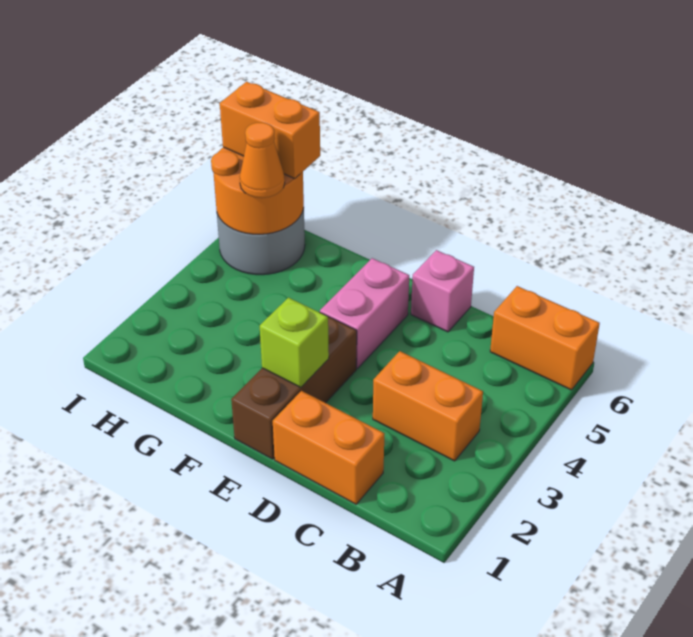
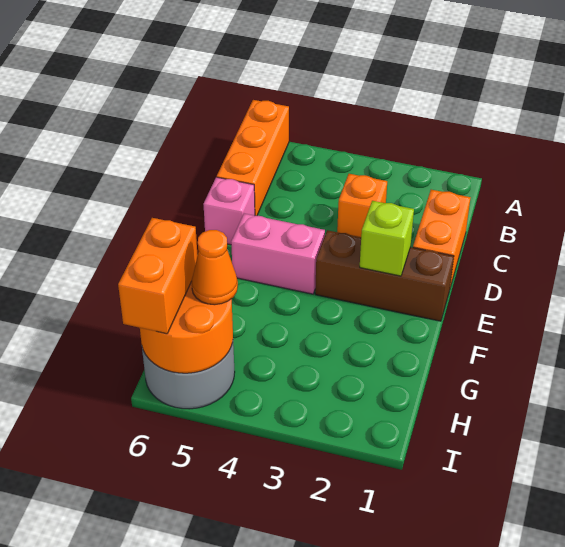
orange brick A6:B6 level 1 -> orange brick A6:C6 level 1
orange brick B3:C3 level 1 -> orange brick C3 level 1

